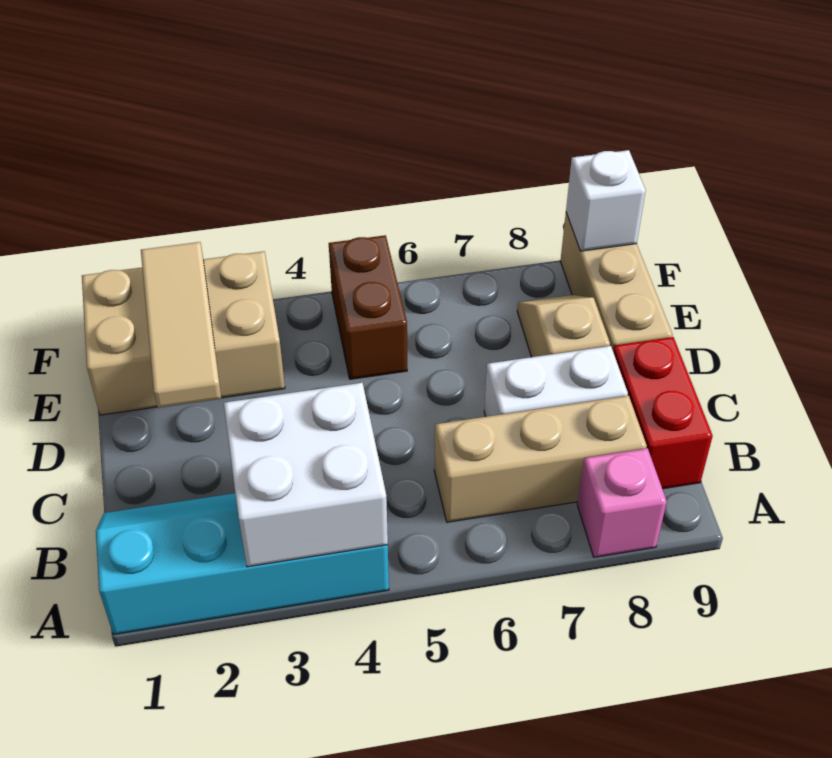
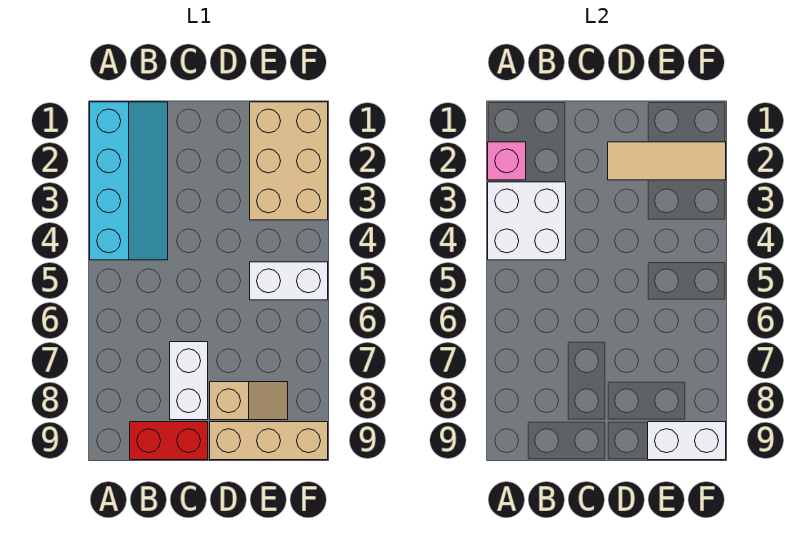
pink brick A8 level 1 -> pink brick A2 level 2
tan brick B6:B8 level 1 -> none
brown brick E5:F5 level 1 -> white brick E5:F5 level 1
white brick F9 level 2 -> white brick E9:F9 level 2

